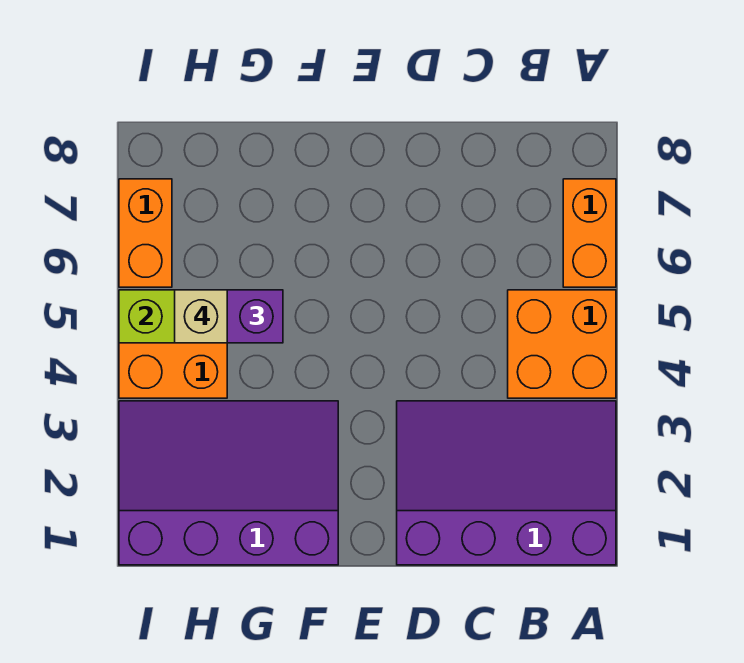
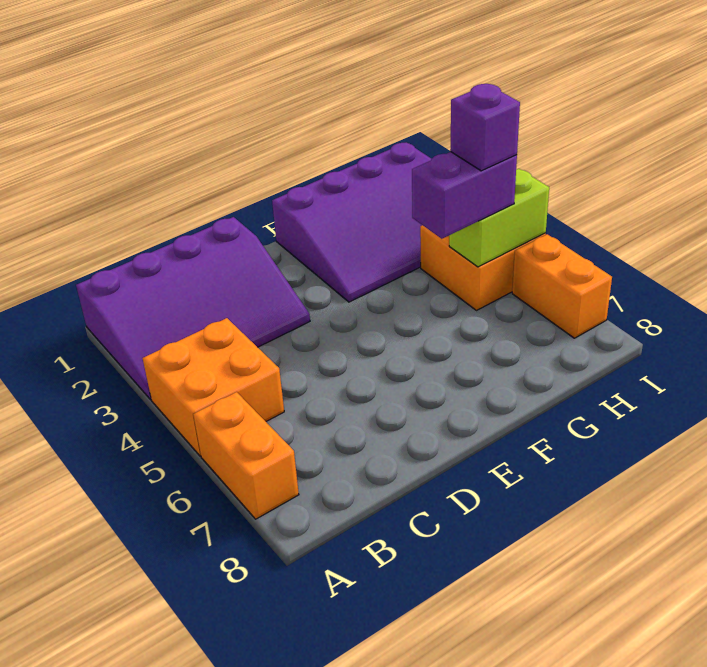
tan brick H5 level 4 -> purple brick H5 level 4

